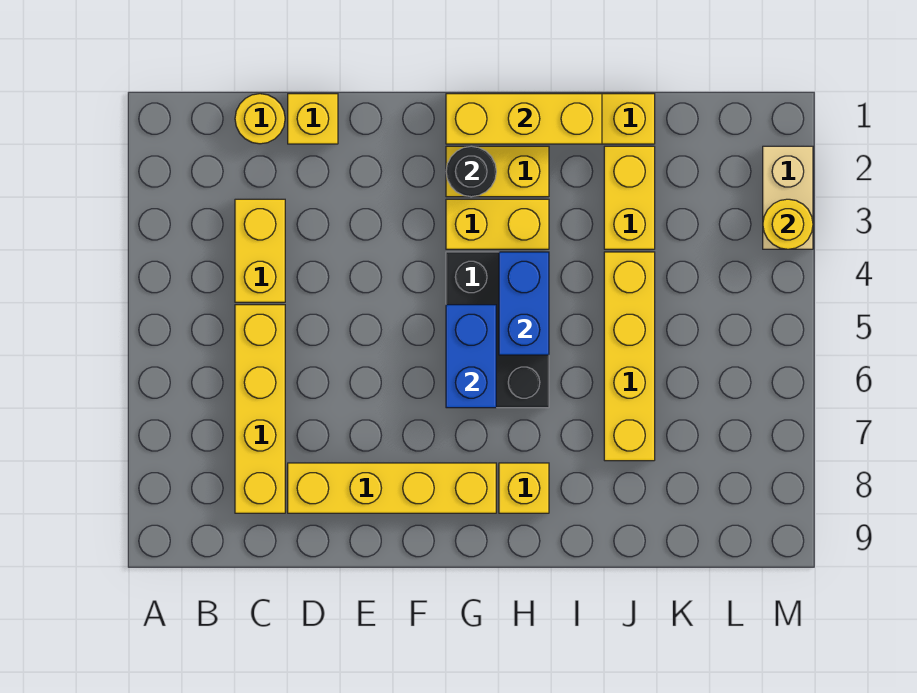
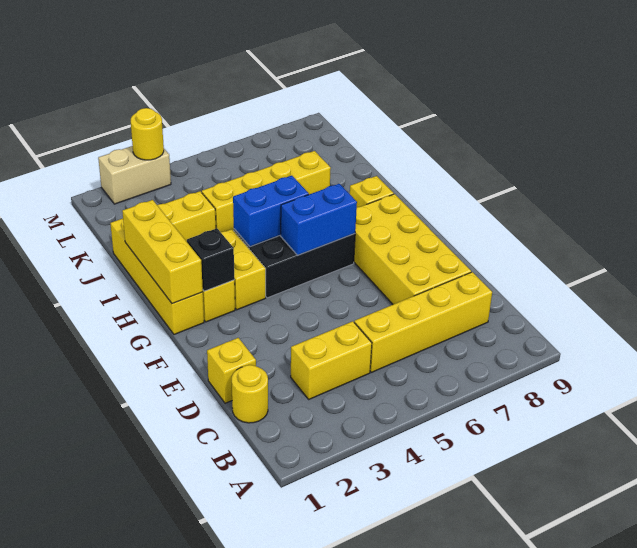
yellow brick D8:G8 level 1 -> yellow brick D7:G8 level 1
black round brick G2 level 2 -> black brick G2 level 2

